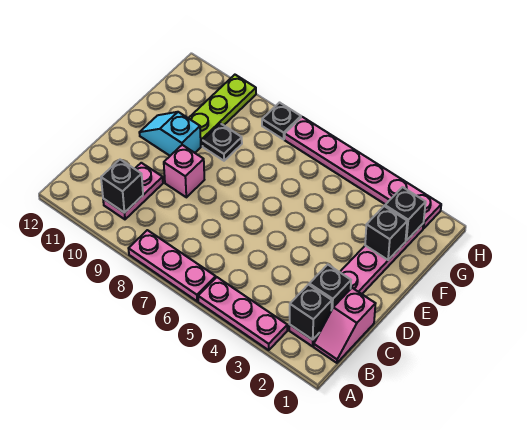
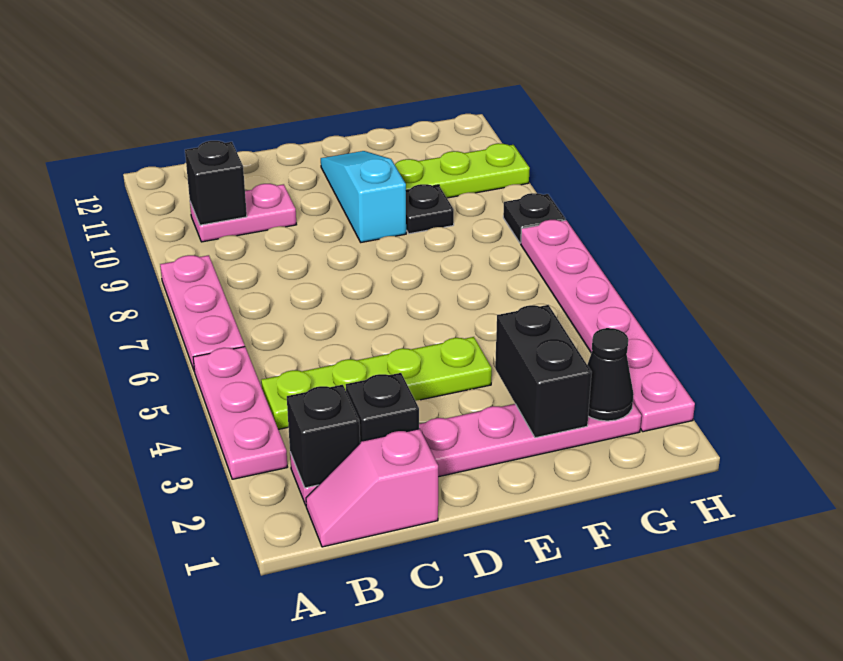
none -> lime plate B4:E4 level 1
pink brick D9 level 1 -> none
cyan slope E10:E11 level 1 top 10 -> cyan slope E9:E11 level 1 top 9
black brick F2 level 2 -> black brick F2:F3 level 2
black brick G2 level 2 -> black cone G2 level 2

